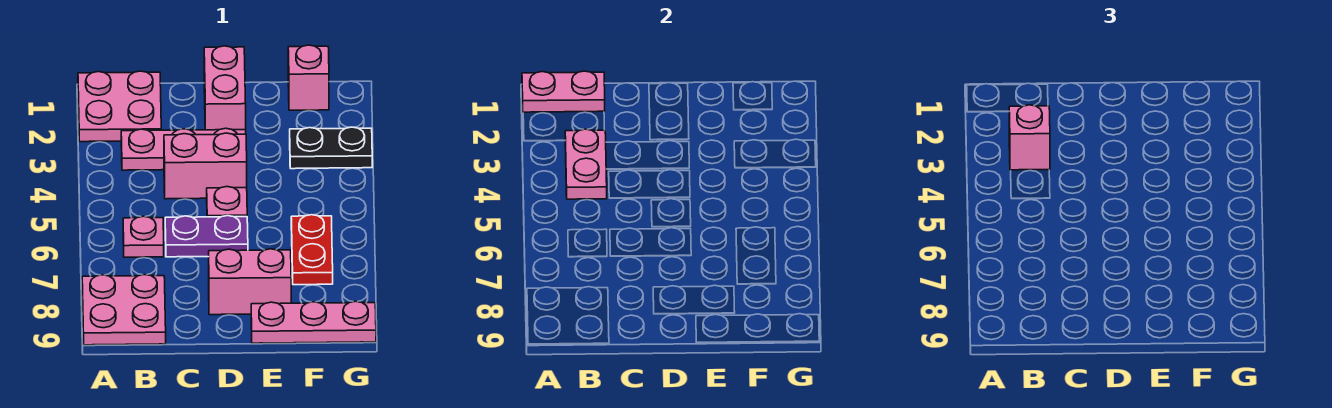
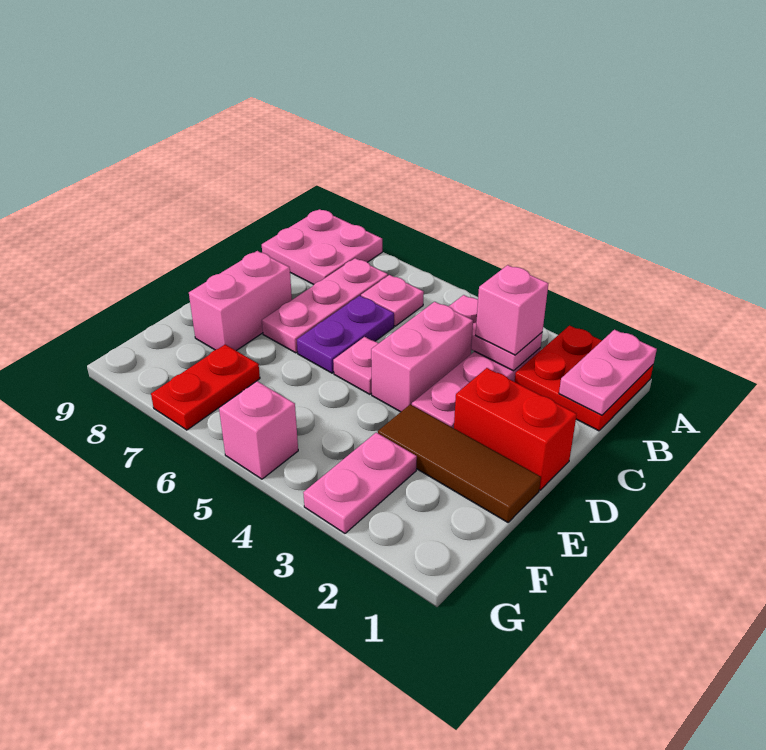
pink plate A1:B2 level 1 -> red plate A1:B2 level 1
pink brick D1:D2 level 1 -> red brick D1:D2 level 1
none -> brown tile E1:E3 level 1
pink plate E9:G9 level 1 -> pink plate B7:D7 level 1
pink brick F1 level 1 -> pink brick G5 level 1
black plate F3:G3 level 1 -> pink plate F3:G3 level 1
red plate F6:F7 level 1 -> red plate F7:G7 level 1

